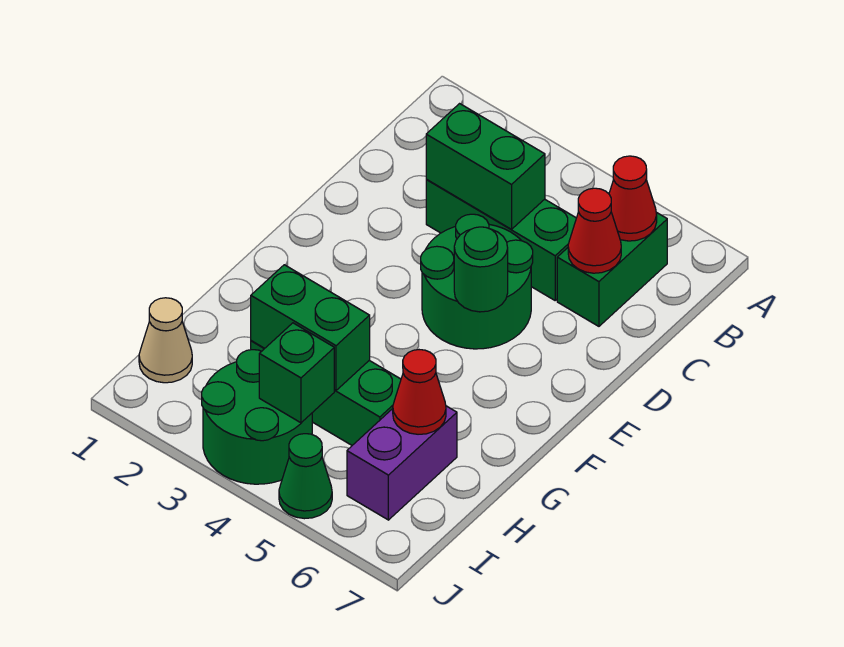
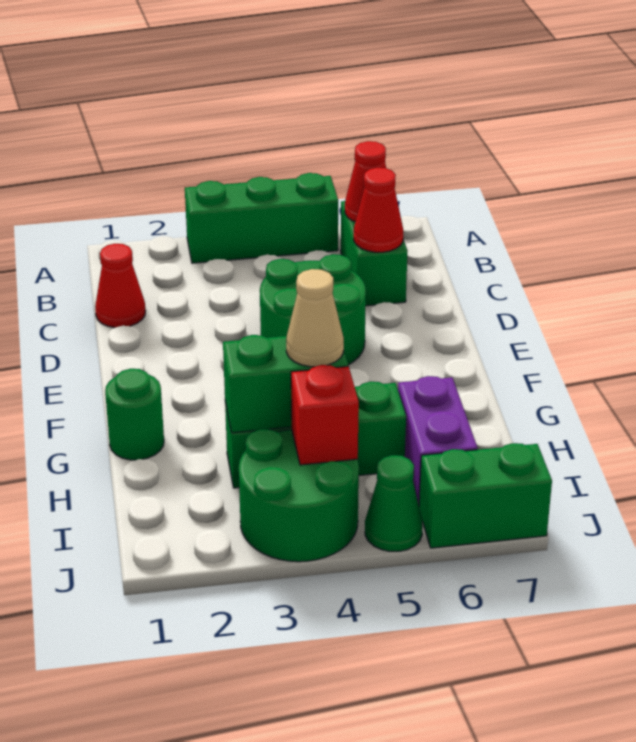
green brick C3:C5 level 1 -> green brick A3:A5 level 1
green brick C3:C4 level 2 -> green brick J6:J7 level 1
green round brick E5 level 2 -> green round brick G1 level 1
red cone H6 level 2 -> red cone C1 level 1
tan cone I1 level 1 -> tan cone H4 level 3
green brick I4 level 2 -> red brick I4 level 2

